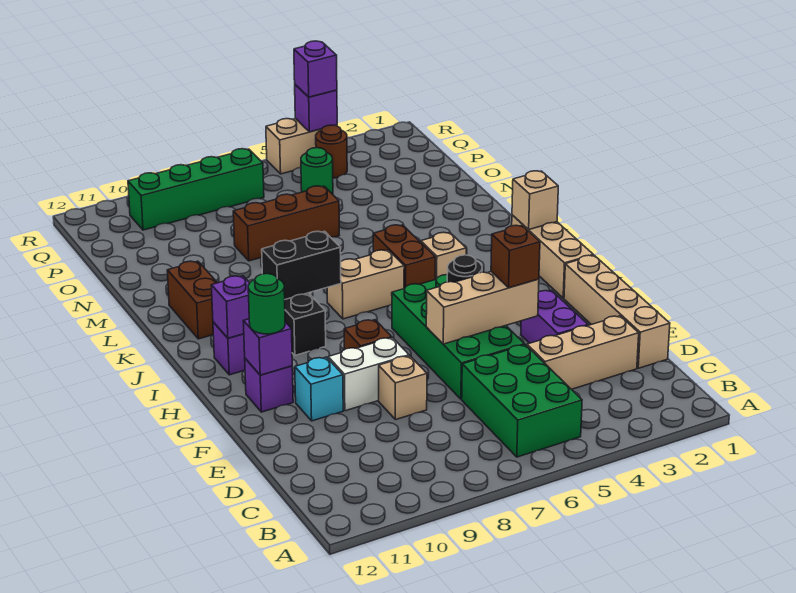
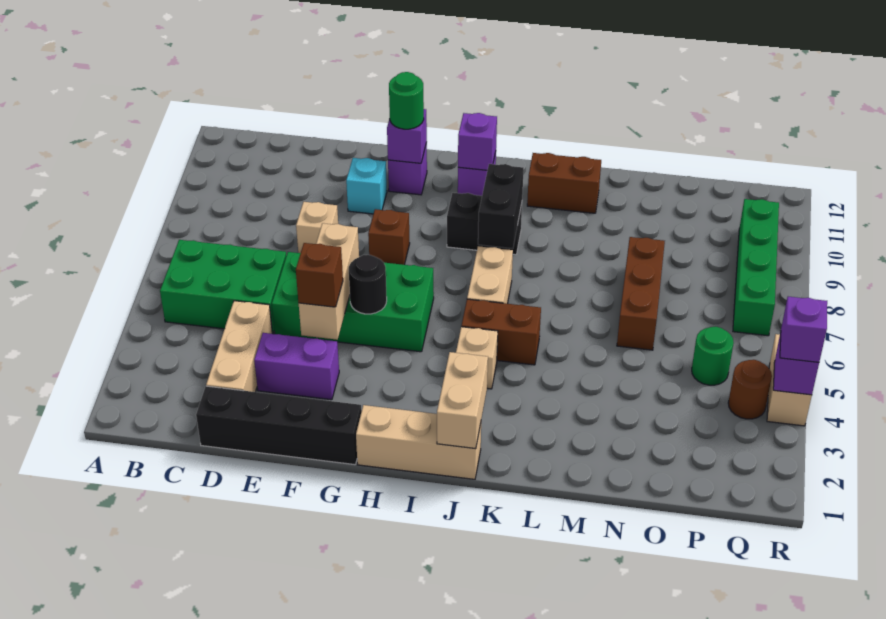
tan brick D1:G1 level 1 -> black brick D1:G1 level 1
white brick F8:F9 level 1 -> none
tan brick J1 level 2 -> tan brick J1:J2 level 2

